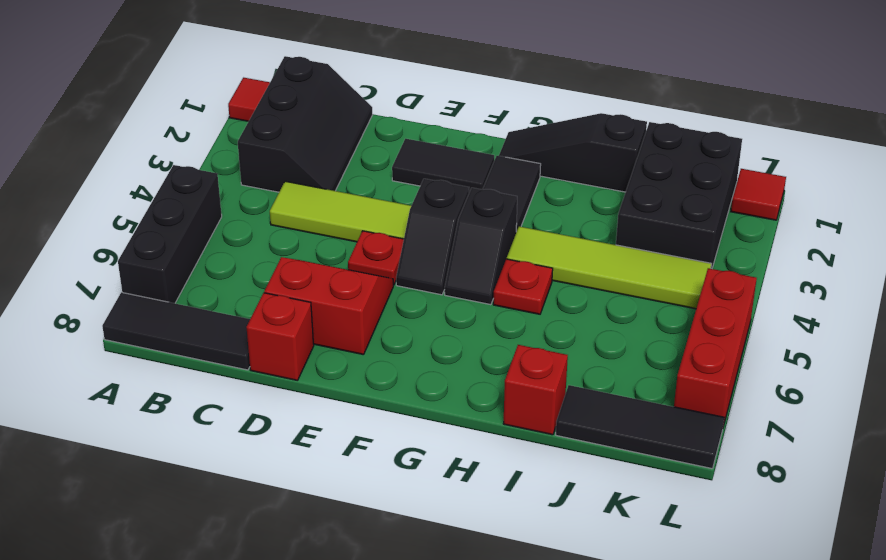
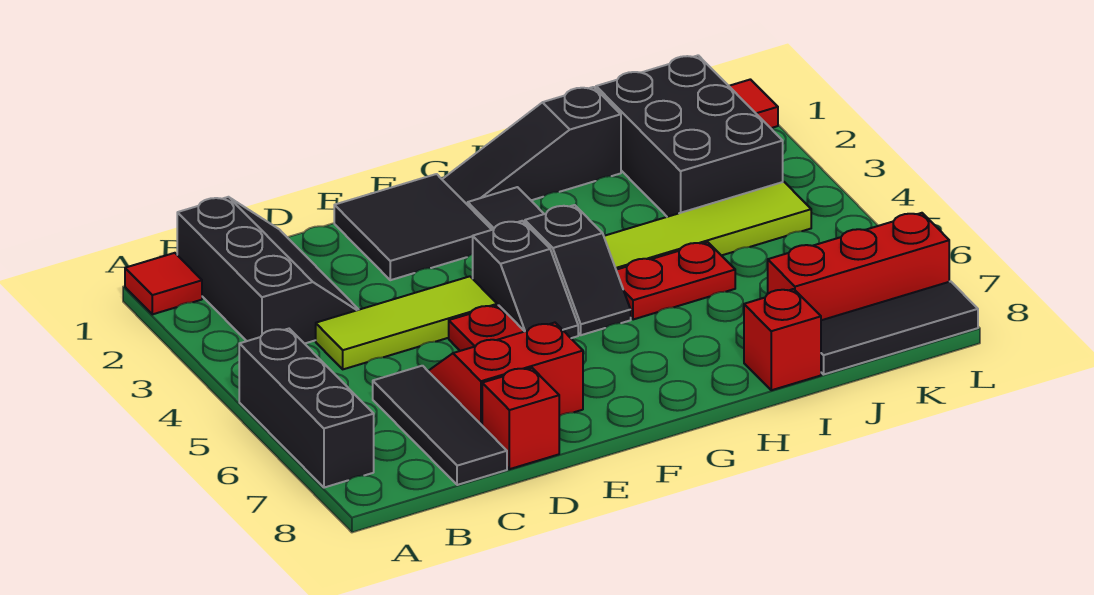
black tile A8:C8 level 1 -> black tile C6:C8 level 1
black tile E2:F2 level 1 -> black tile E1:F2 level 1
red plate H5 level 1 -> red plate H5:I5 level 1
red brick L5:L7 level 1 -> red brick J7:L7 level 1

